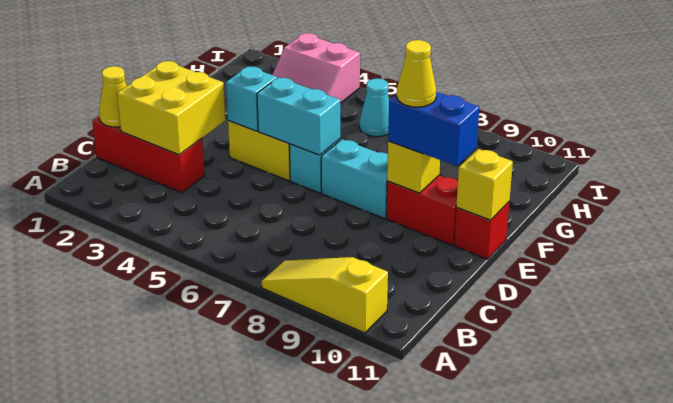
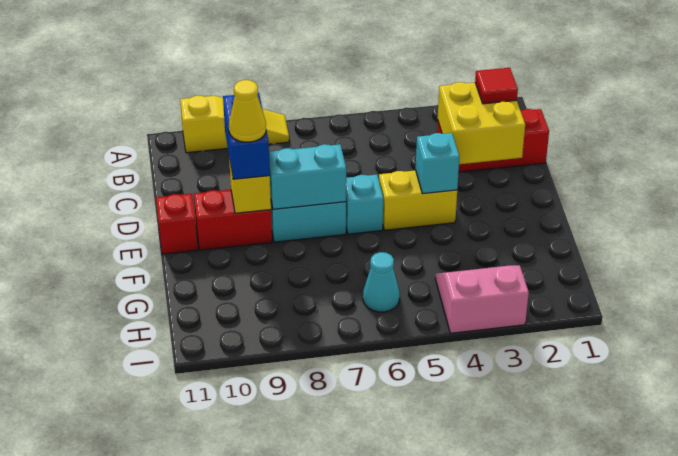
yellow cone C1 level 2 -> none
none -> red tile C2 level 3
cyan brick E5:E6 level 2 -> cyan brick E7:E8 level 2
blue brick E9:E10 level 3 -> blue brick D9:E9 level 3
yellow brick E11 level 2 -> none

